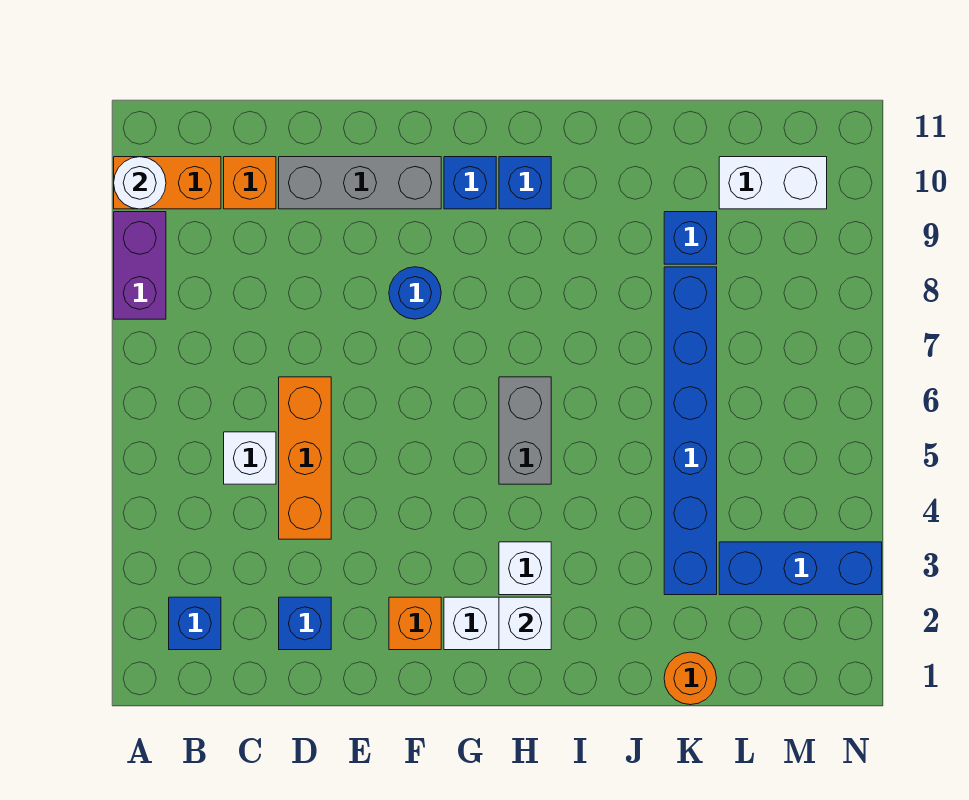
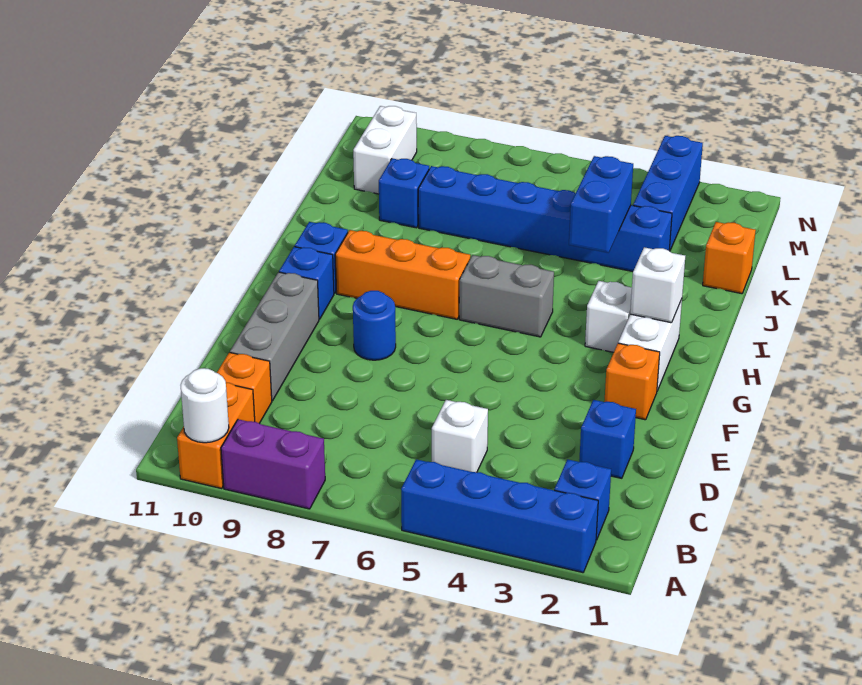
none -> blue brick A2:A5 level 1
orange brick D4:D6 level 1 -> orange brick H7:H9 level 1
none -> blue brick J4:K4 level 2
orange round brick K1 level 1 -> orange brick K1 level 1

